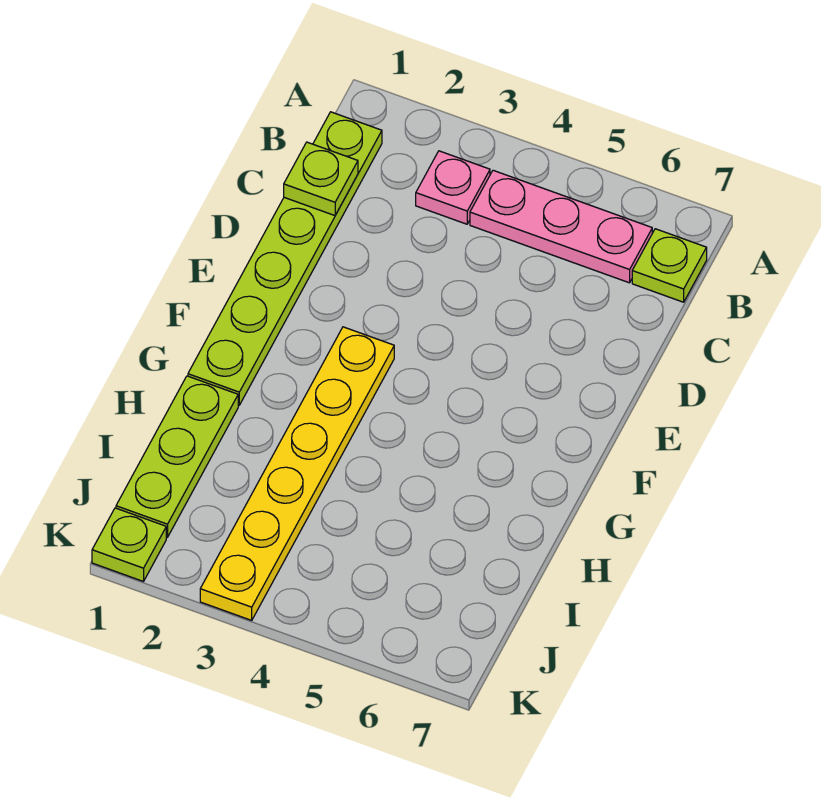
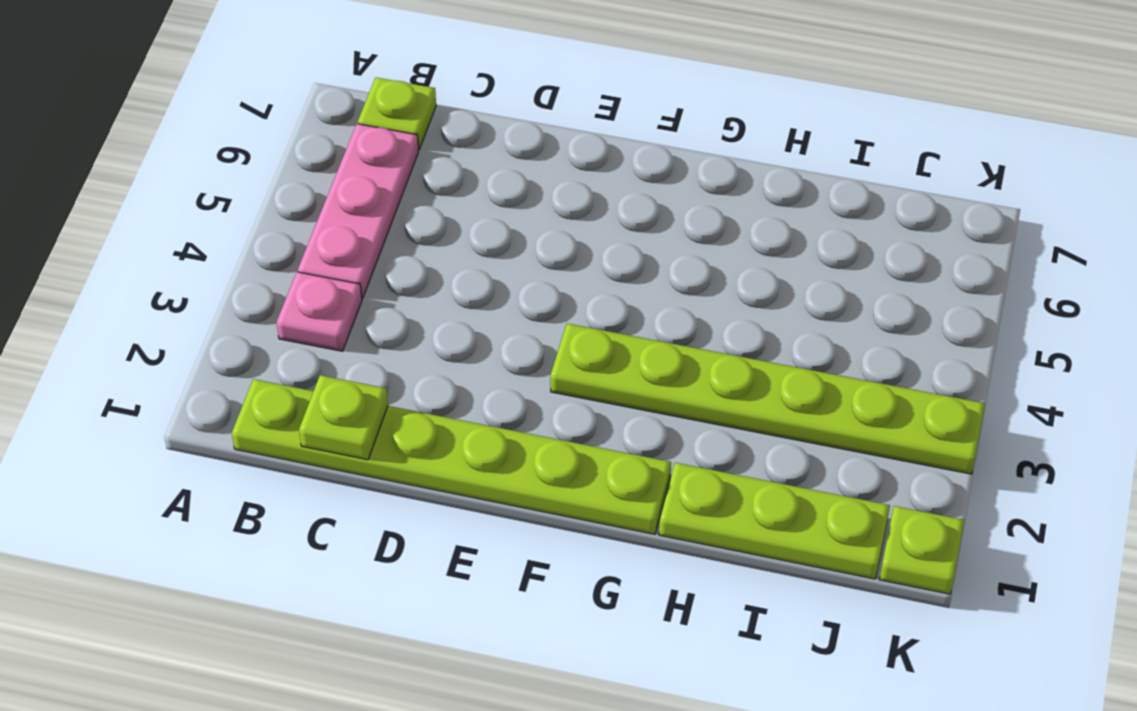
yellow plate F3:K3 level 1 -> lime plate F3:K3 level 1

